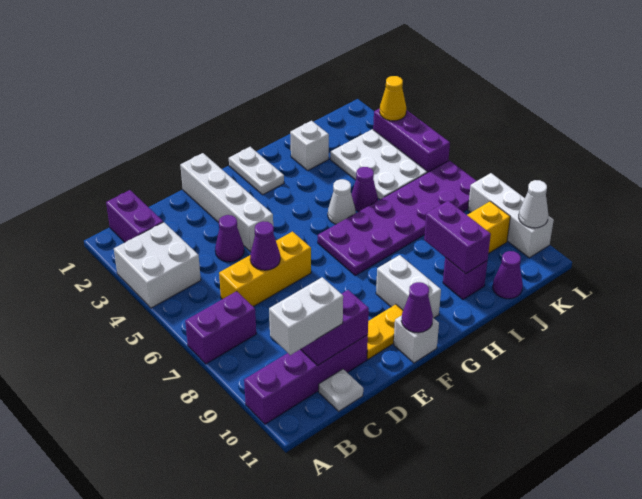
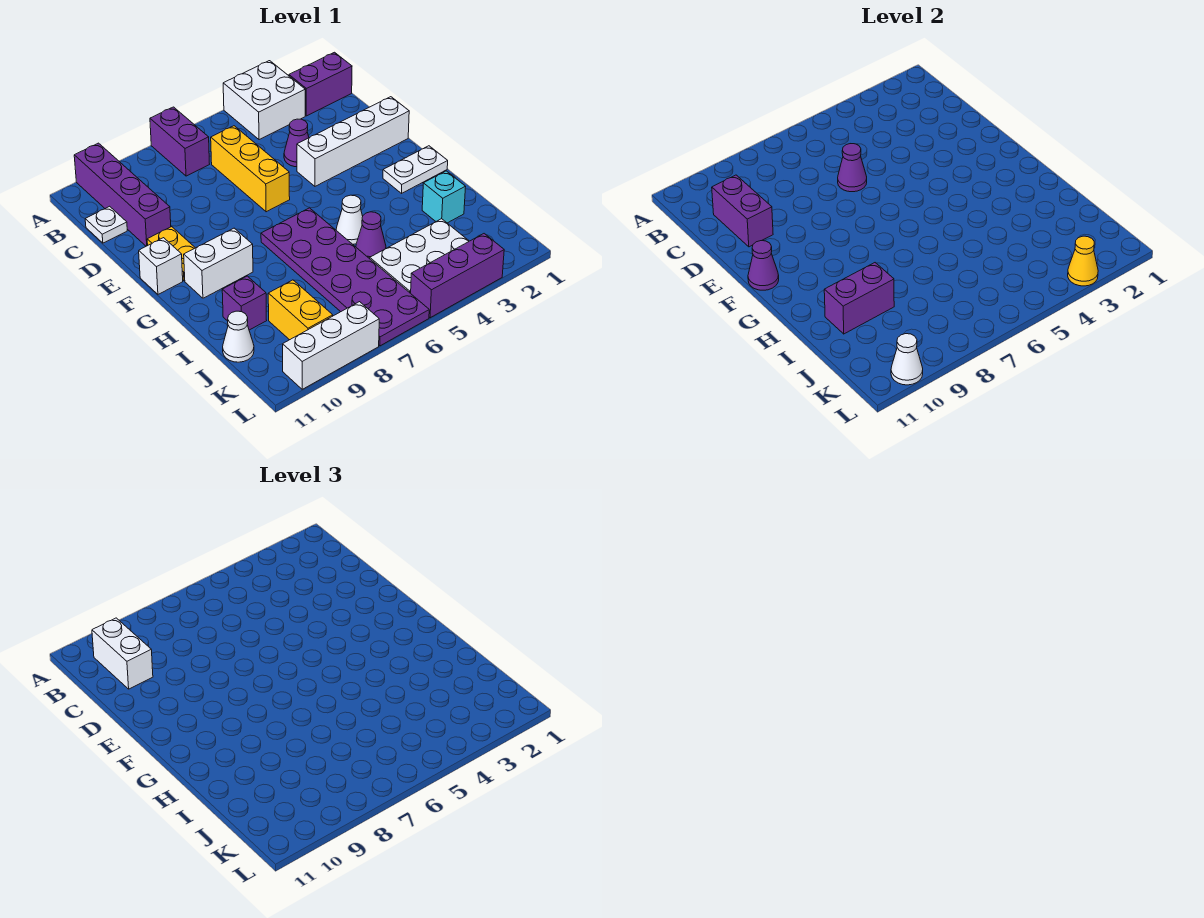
white brick I2 level 1 -> cyan brick I2 level 1
purple cone J11 level 1 -> white cone J11 level 1

